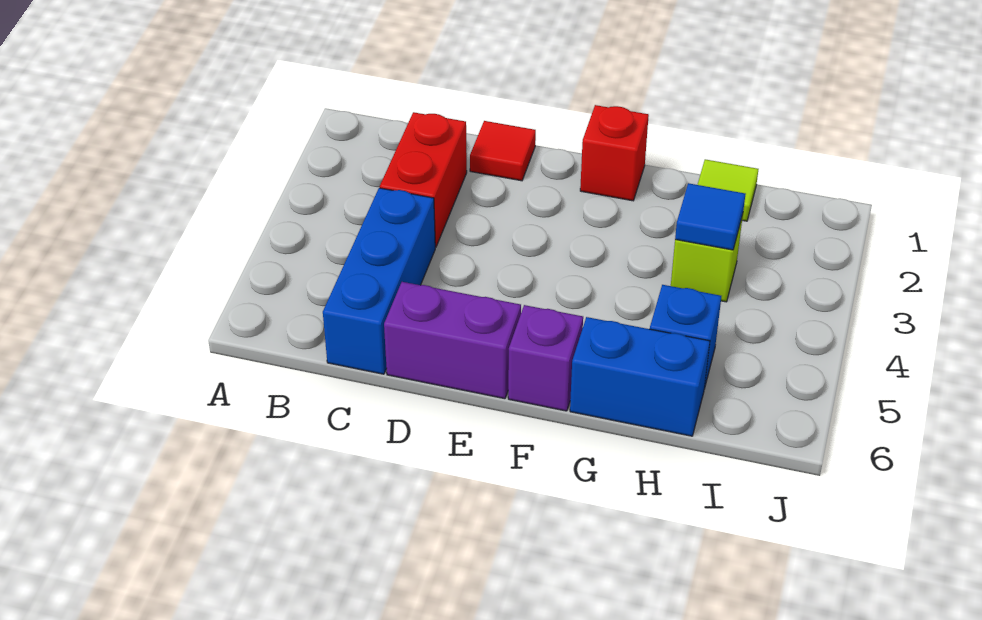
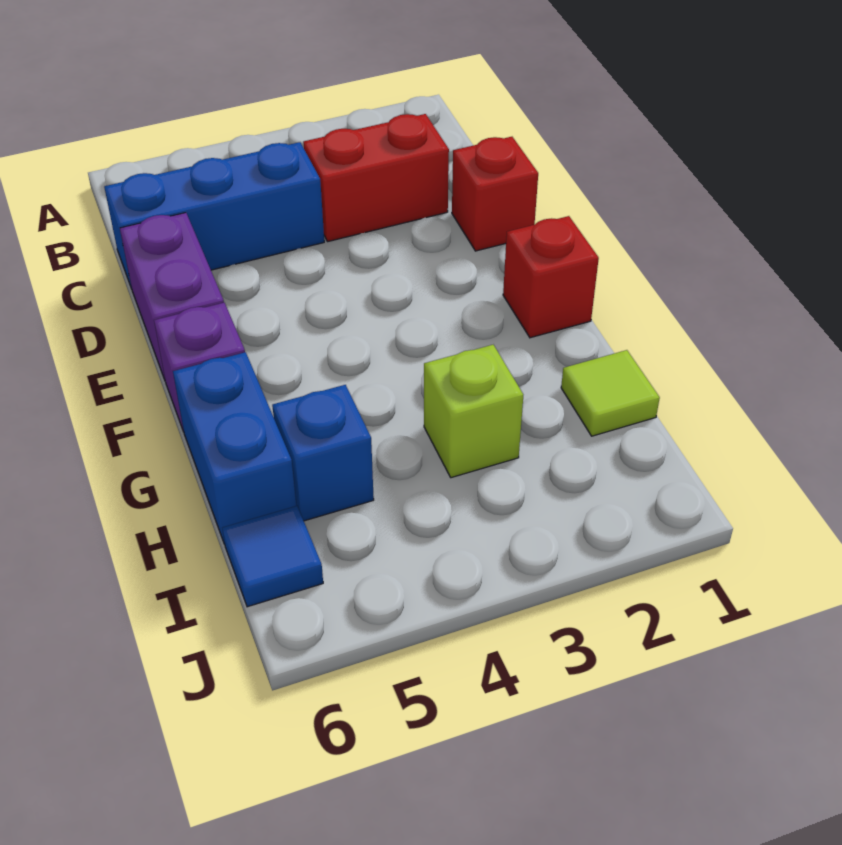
red tile D1 level 1 -> red brick D1 level 1
blue tile H3 level 2 -> blue tile I6 level 1

